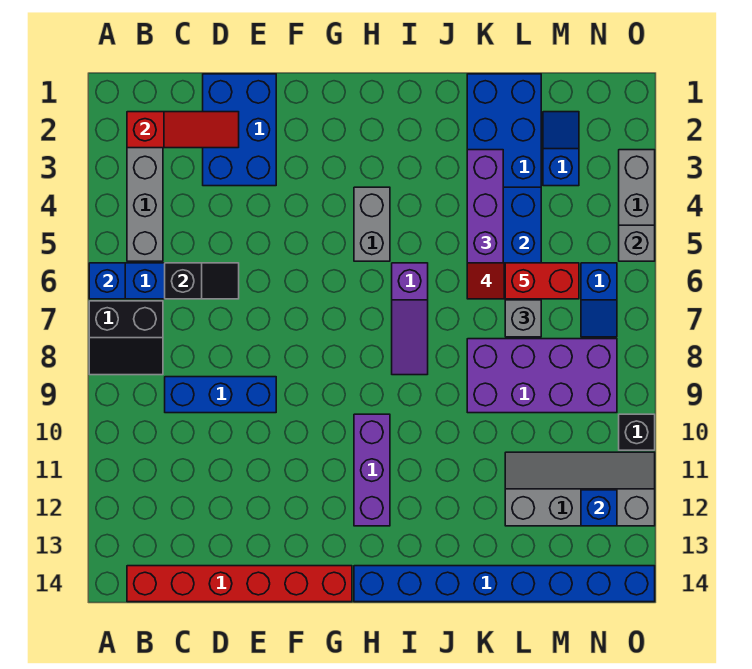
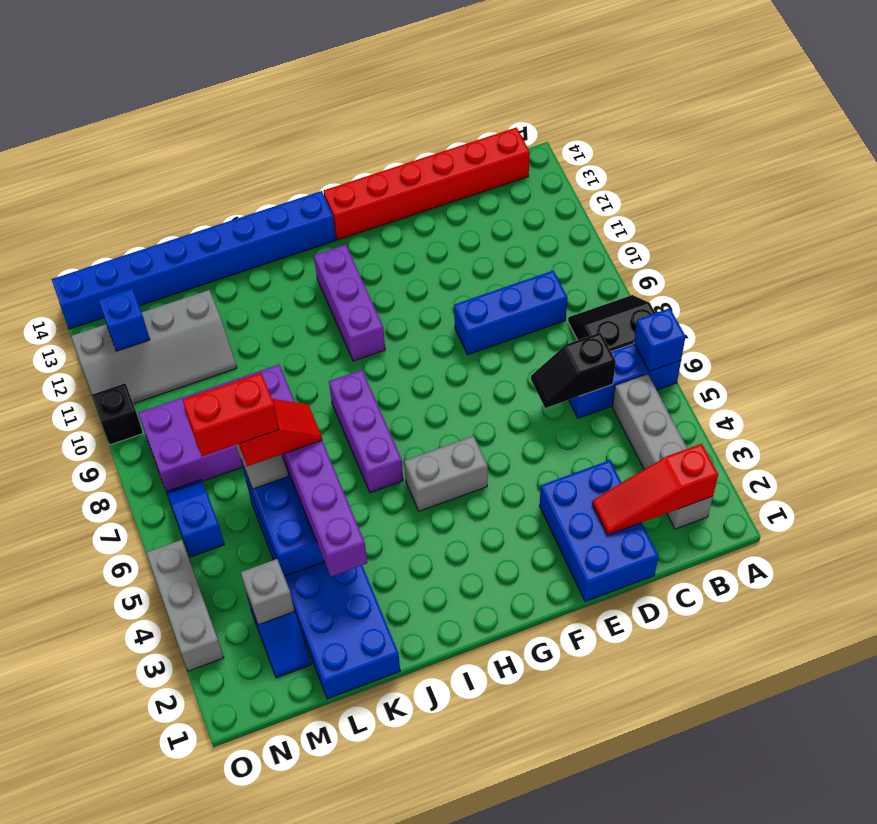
grey brick H4:H5 level 1 -> grey brick G5:H5 level 1
purple slope I6:I8 level 1 top 6 -> purple brick I6:I8 level 1
grey brick O5 level 2 -> grey brick M3 level 2

